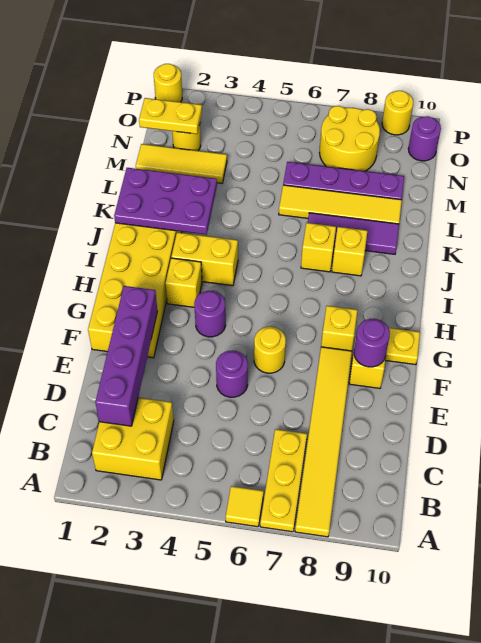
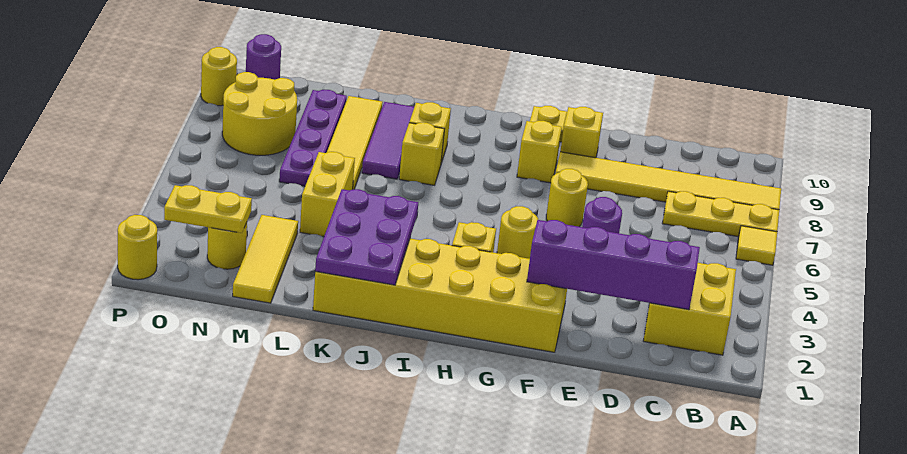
purple round brick F9 level 2 -> none
purple round brick G4 level 1 -> yellow round brick G4 level 1
yellow brick I3:I4 level 1 -> yellow brick L4:L5 level 1
yellow plate N1:N2 level 2 -> yellow plate N2:O2 level 2

